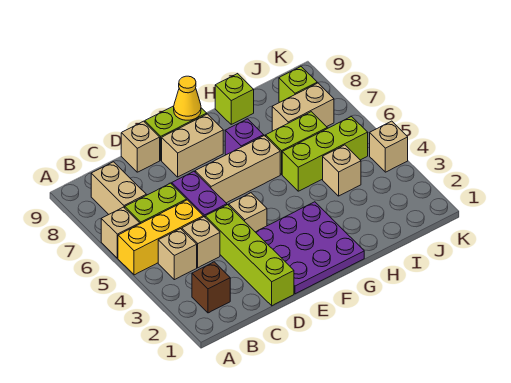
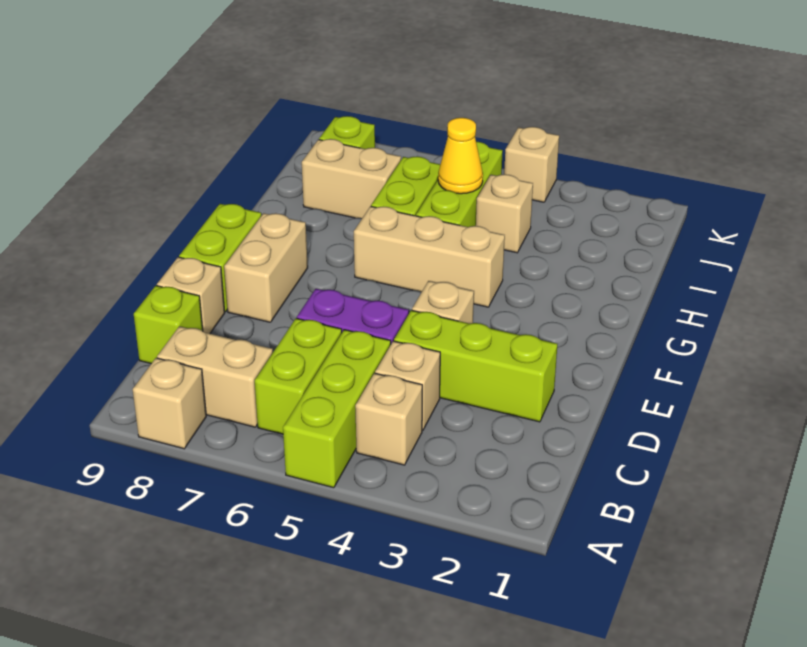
yellow brick A5:C5 level 1 -> lime brick A5:C5 level 1
tan brick A6 level 1 -> tan brick A8 level 1
brown brick B2 level 1 -> none
lime brick D1:D4 level 1 -> lime brick D2:D4 level 1
purple plate E1:G3 level 1 -> none
tan brick E6:G6 level 1 -> tan brick G4:G6 level 1
yellow cone F9 level 2 -> yellow cone I5 level 2
purple brick G7 level 1 -> none
lime brick H9 level 1 -> lime brick C9 level 1
tan brick I7:J7 level 1 -> tan brick I7:I8 level 1

